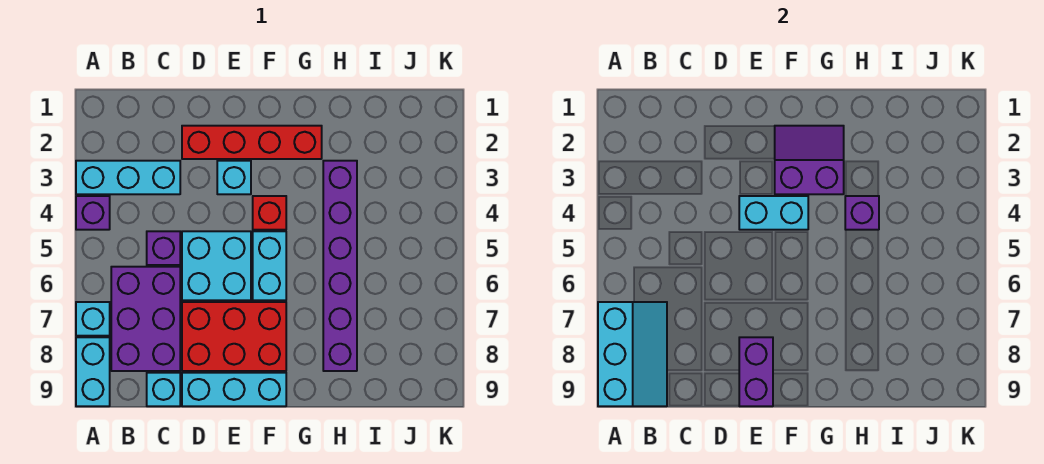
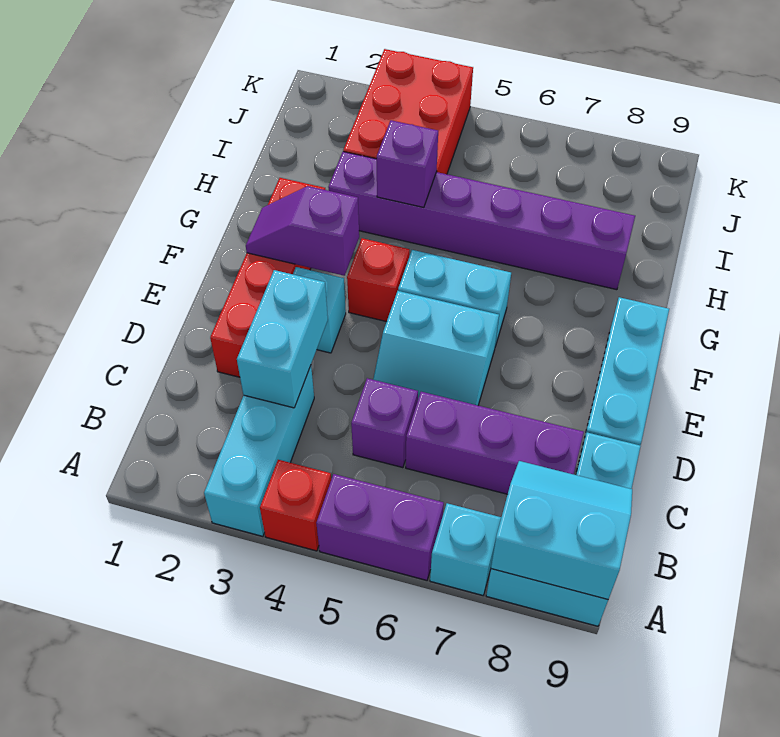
purple brick A4 level 1 -> red brick A4 level 1
cyan slope A7:B9 level 2 top A -> cyan slope A8:B9 level 2 top A
purple brick B6:C8 level 1 -> purple brick C6:C8 level 1
cyan brick D5:E6 level 1 -> cyan slope D5:E6 level 1 top E
red brick D7:F8 level 1 -> red brick I3:K4 level 1
cyan brick E4:F4 level 2 -> cyan brick C3:D3 level 2
purple brick E8:E9 level 2 -> purple brick A5:A6 level 1
purple slope F2:G3 level 2 top 3 -> purple slope F2:F3 level 2 top 3

